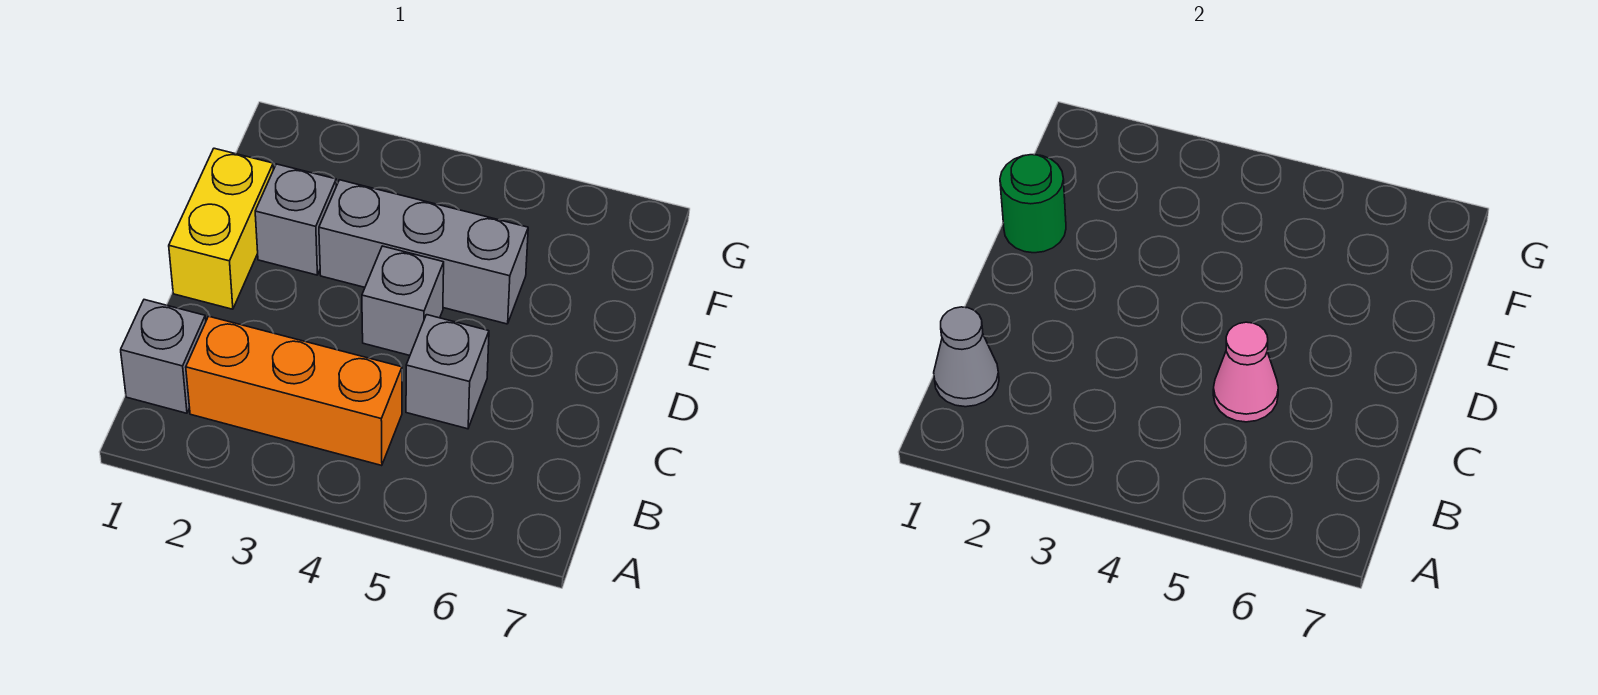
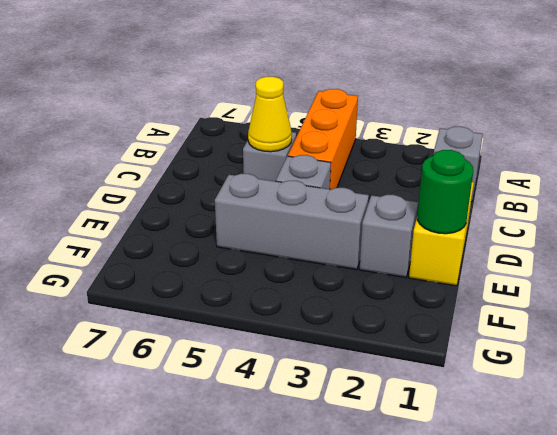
grey cone B1 level 2 -> none
orange brick B2:B4 level 1 -> orange brick A4:C4 level 1
pink cone C5 level 2 -> yellow cone C5 level 2

